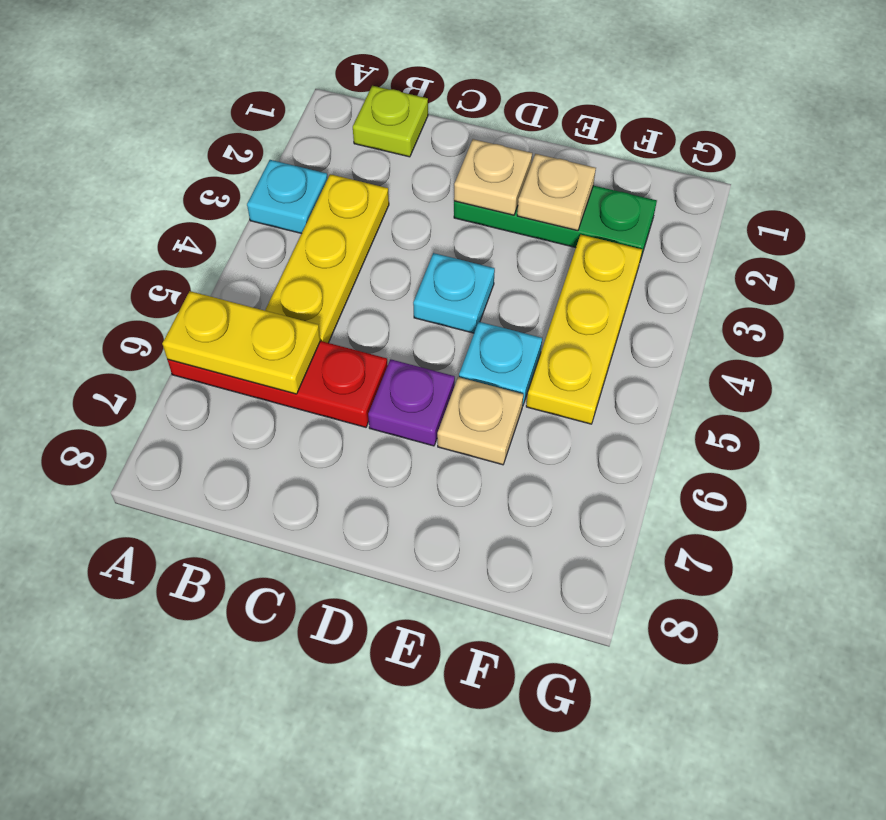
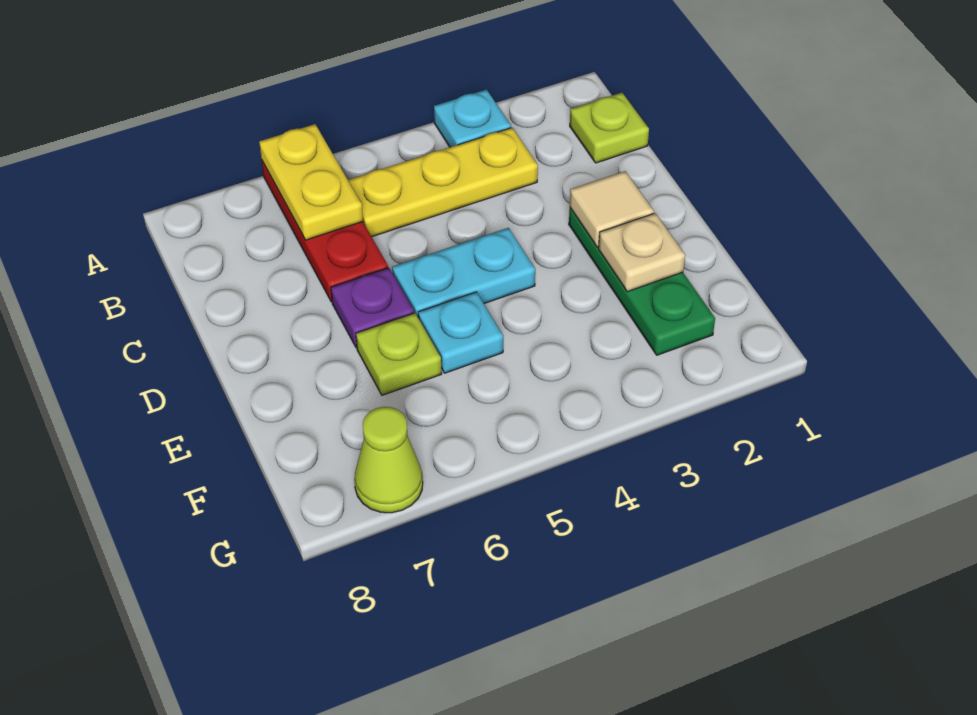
tan plate D2 level 2 -> tan tile D2 level 2
cyan plate D4 level 1 -> cyan plate D4:D5 level 1
tan plate E6 level 1 -> lime plate E6 level 1
yellow plate F3:F5 level 1 -> none
none -> lime cone G7 level 1

